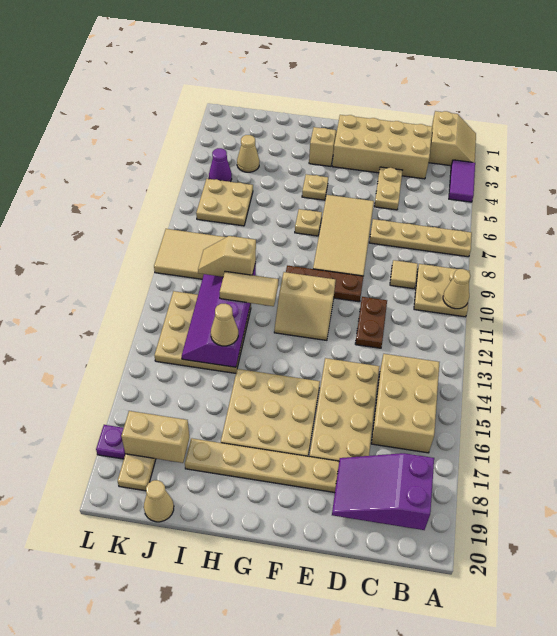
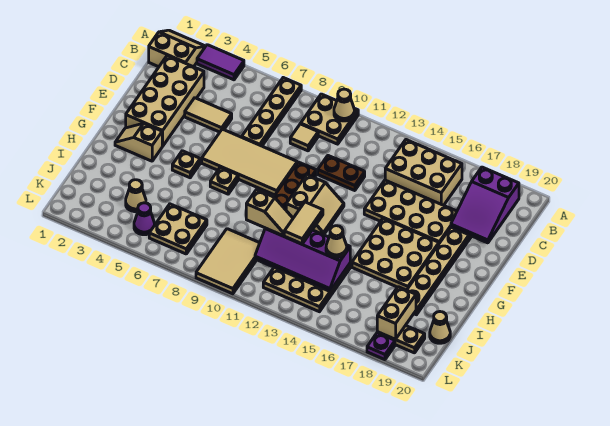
tan plate D4:D5 level 1 -> tan tile D4:D5 level 1
tan slope I11:J11 level 3 top I -> tan slope I10:I11 level 3 top 10

